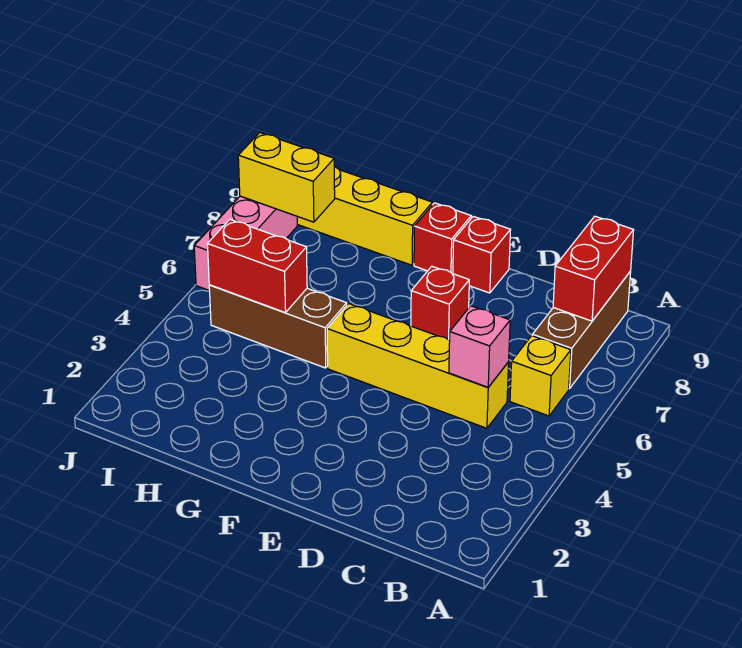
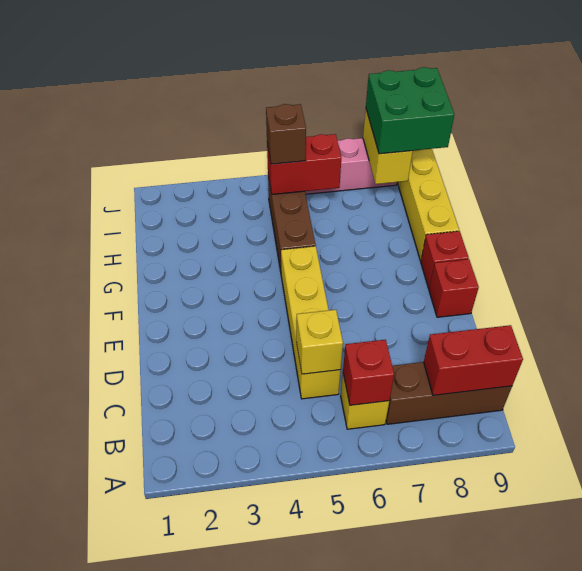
pink brick C5 level 2 -> yellow brick C5 level 2
red brick E7 level 1 -> red brick B6 level 2
red brick H5:I5 level 2 -> red brick I5:I6 level 2
none -> brown brick I5 level 3
none -> green brick I8:J9 level 3

